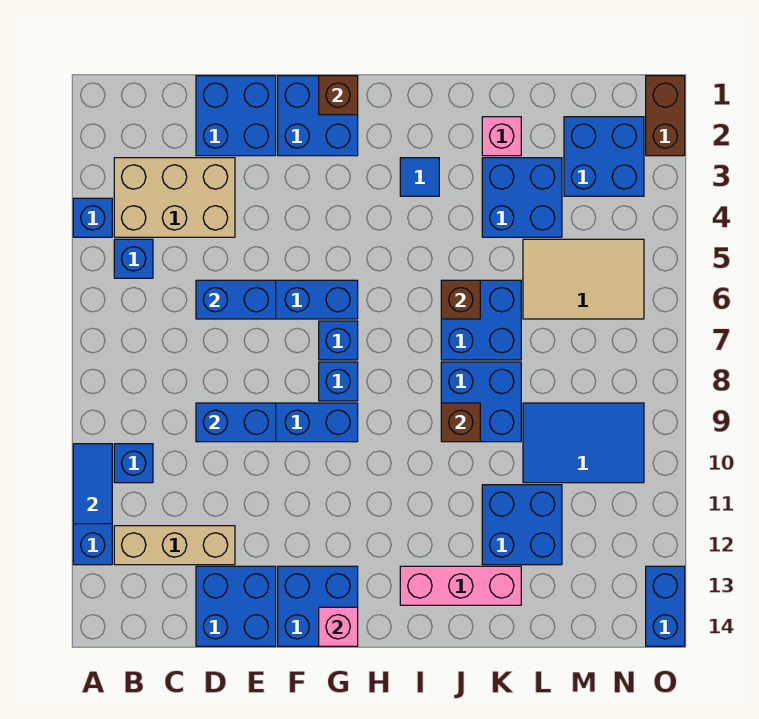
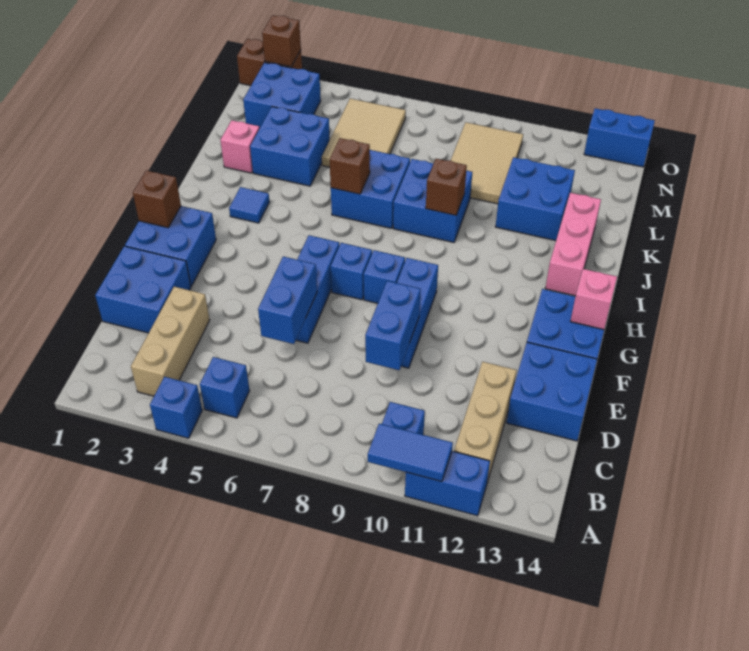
tan brick B3:D4 level 1 -> tan brick B3:D3 level 1
blue tile L9:N10 level 1 -> tan tile L9:N10 level 1
none -> brown brick O2 level 2

